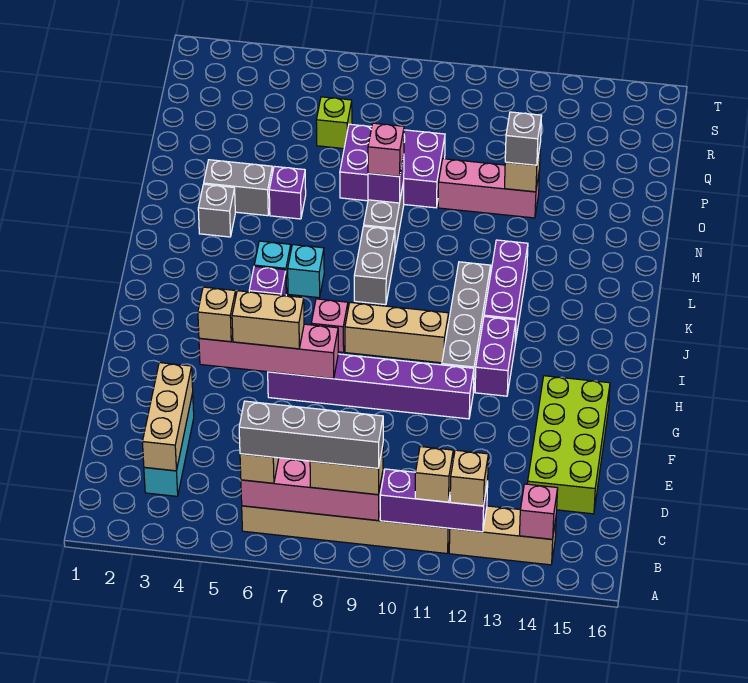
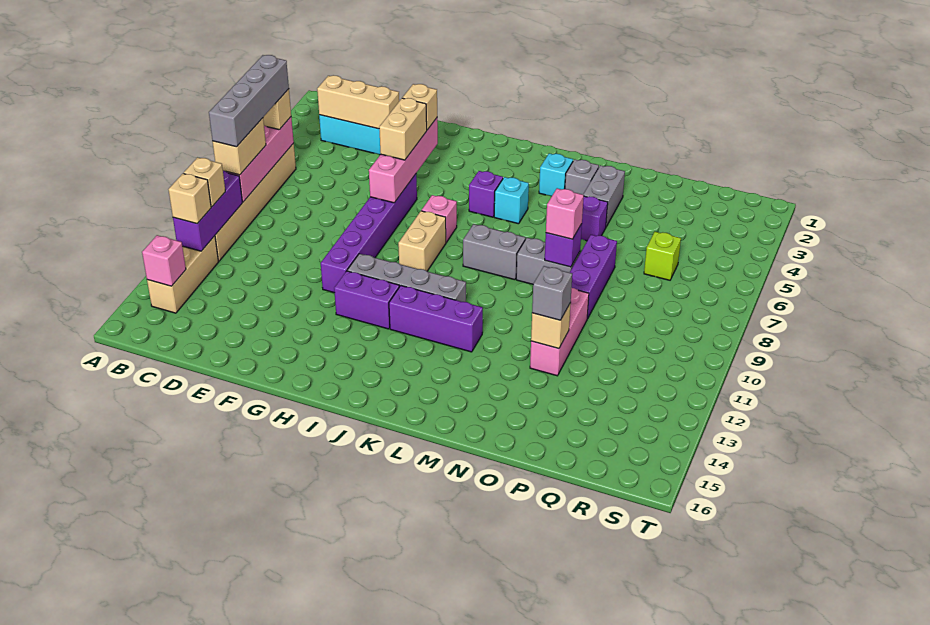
lime brick D14:G15 level 1 -> none
tan brick I8:I10 level 1 -> tan brick I8:I9 level 1
cyan brick K6 level 1 -> cyan brick L3 level 1
purple brick O7:P9 level 1 -> purple brick O7:O9 level 1

